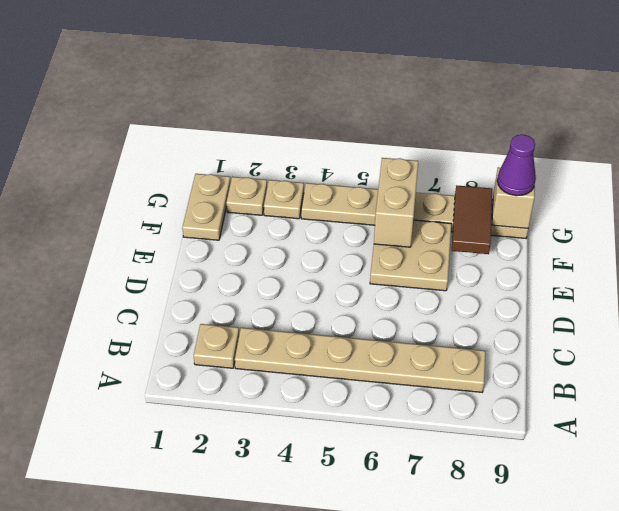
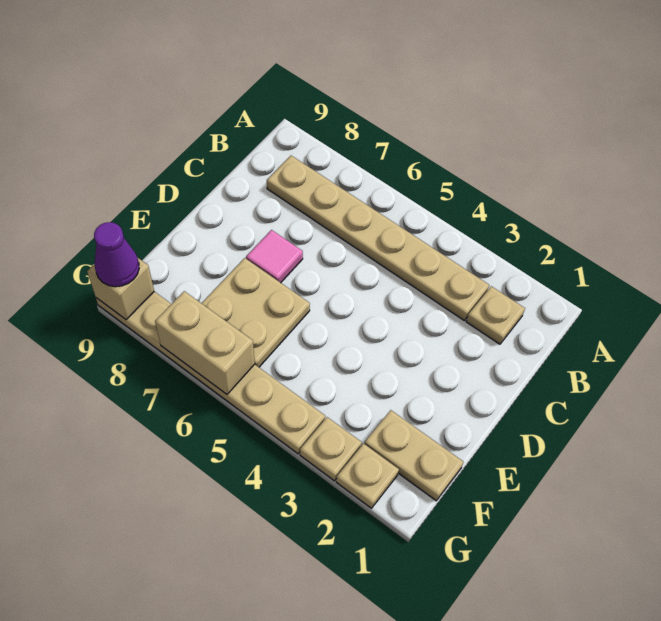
none -> pink tile D7 level 1
tan plate F1:G1 level 1 -> tan plate F1:F2 level 1
tan brick F6:G6 level 2 -> tan brick G6:G7 level 2
brown tile F8:G8 level 2 -> none

